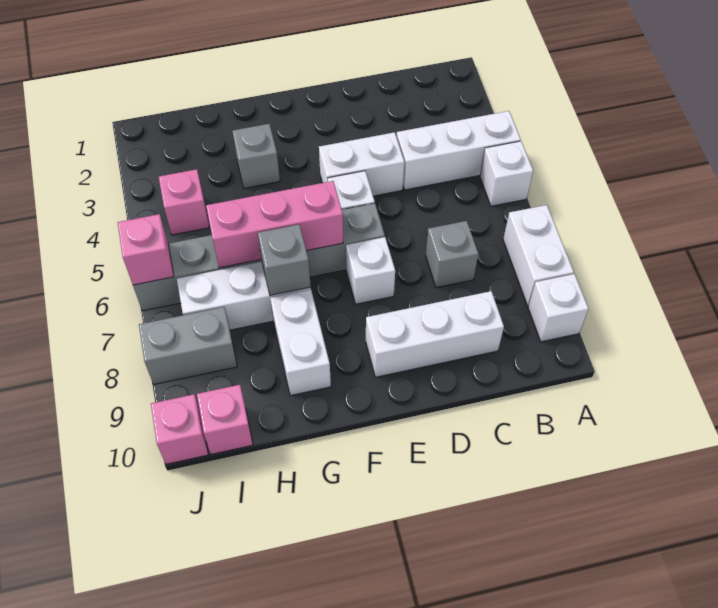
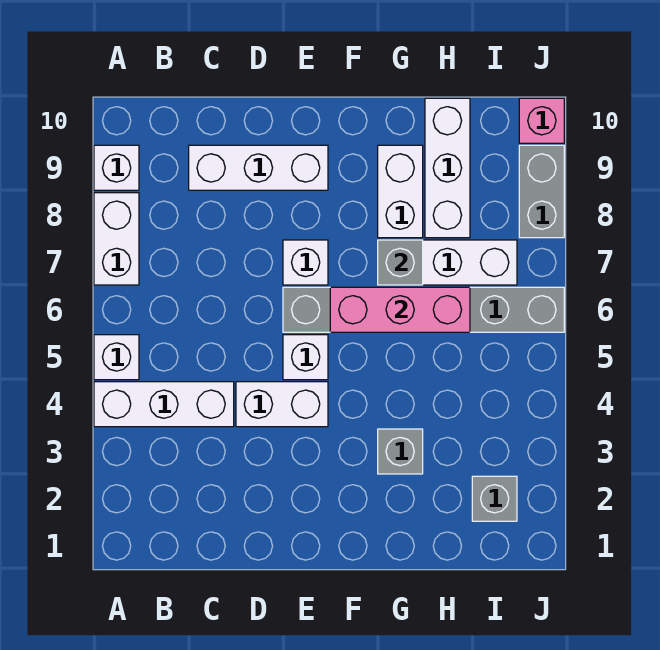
grey brick C7 level 1 -> grey brick I2 level 1
none -> white brick H8:H10 level 1
pink brick I4 level 1 -> none
grey brick I8:J8 level 1 -> grey brick J8:J9 level 1
pink brick I10 level 1 -> none
pink brick J6 level 2 -> none

